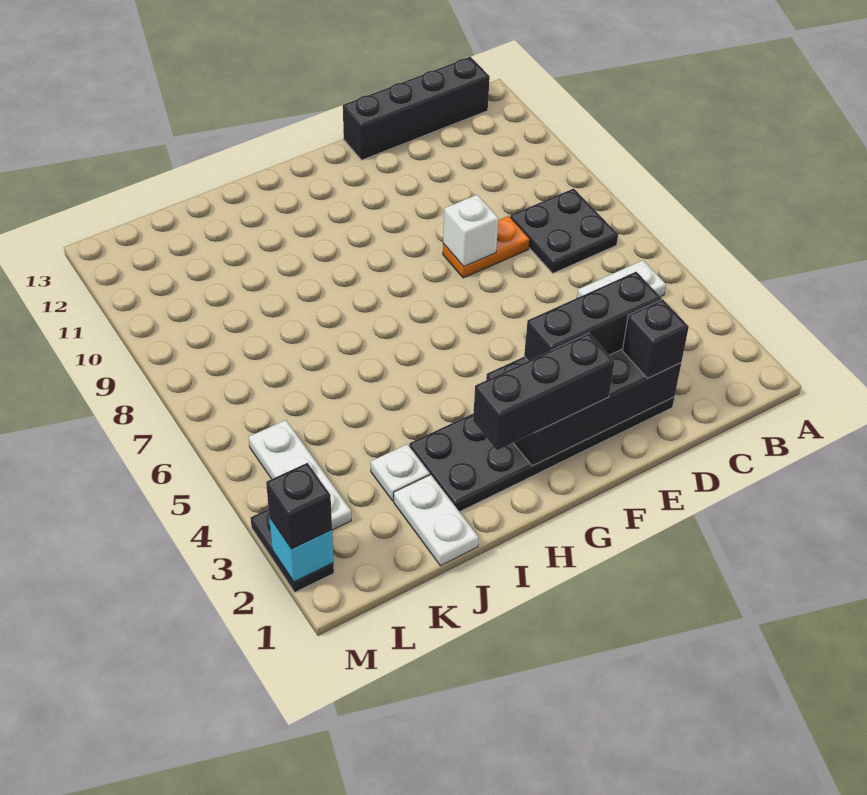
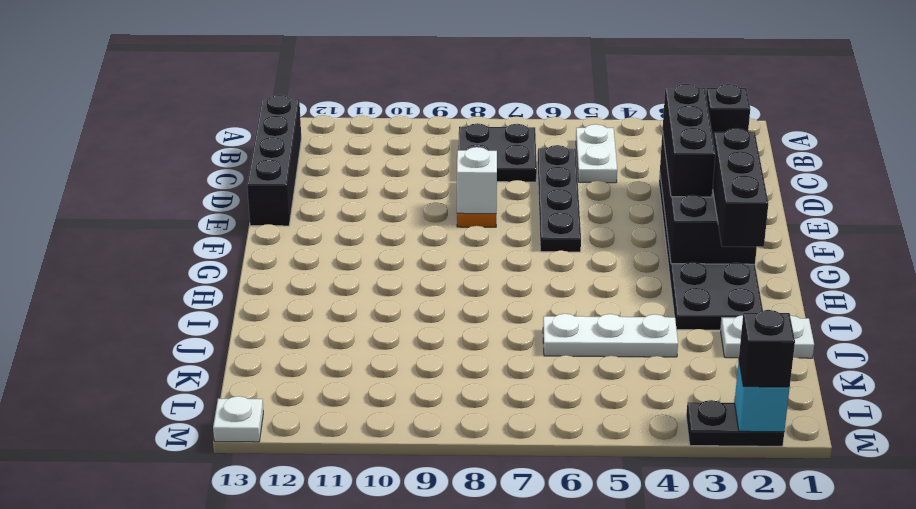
none -> black plate C6:F6 level 1
white plate J3 level 1 -> white plate M13 level 1
white plate L3:L5 level 1 -> white plate J4:J6 level 1

